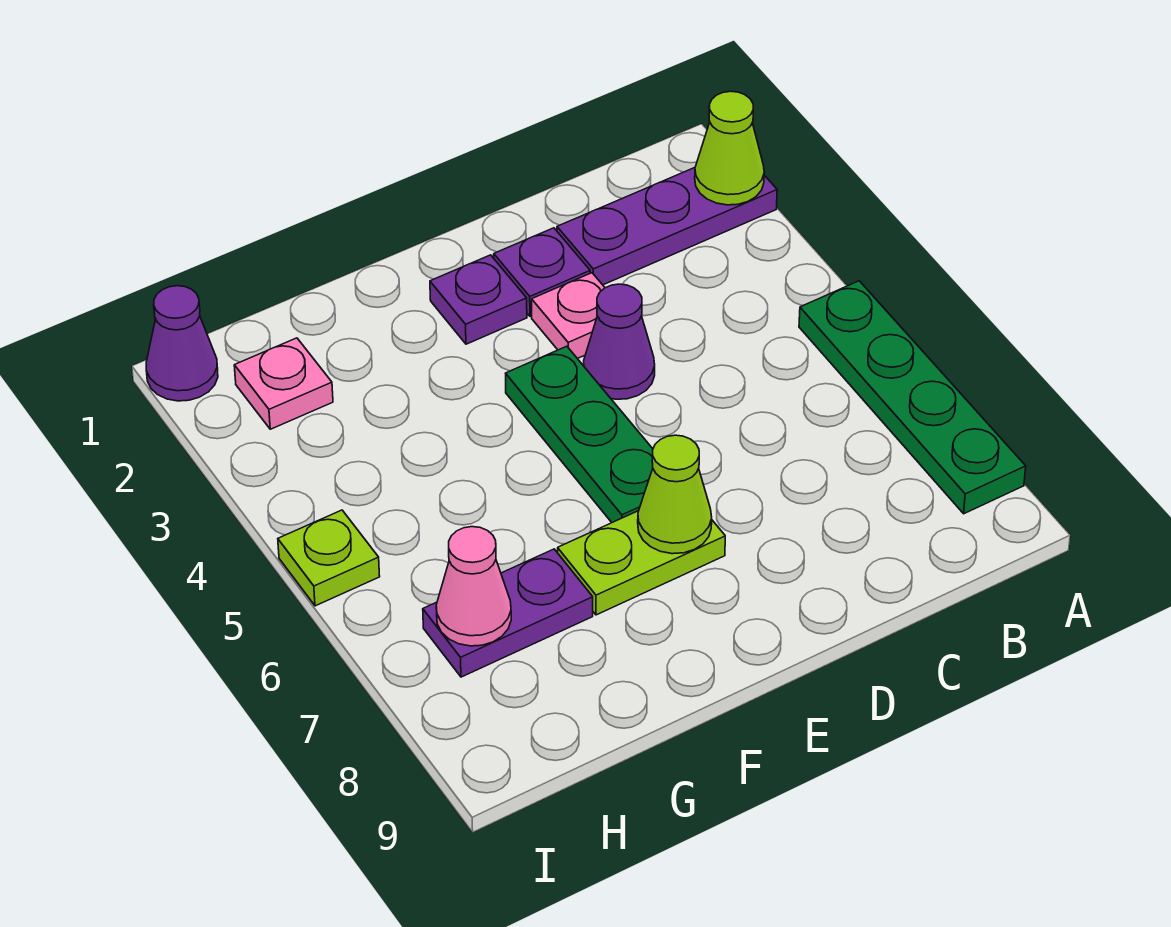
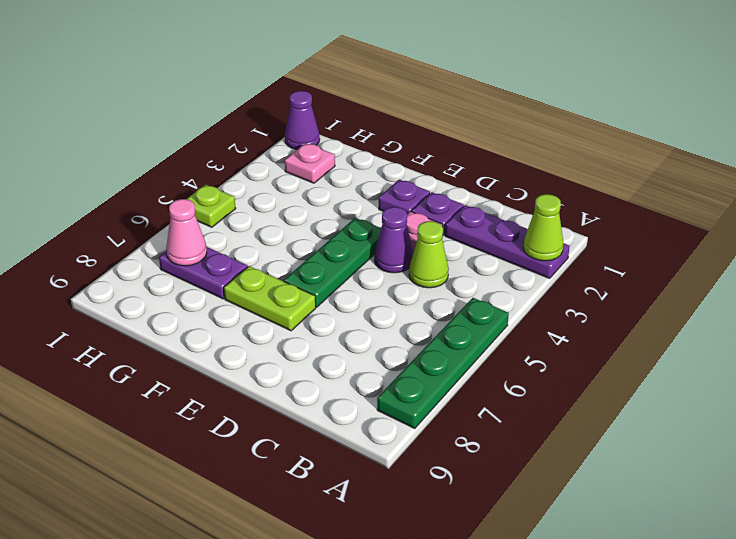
lime cone E7 level 2 -> lime cone C4 level 1

